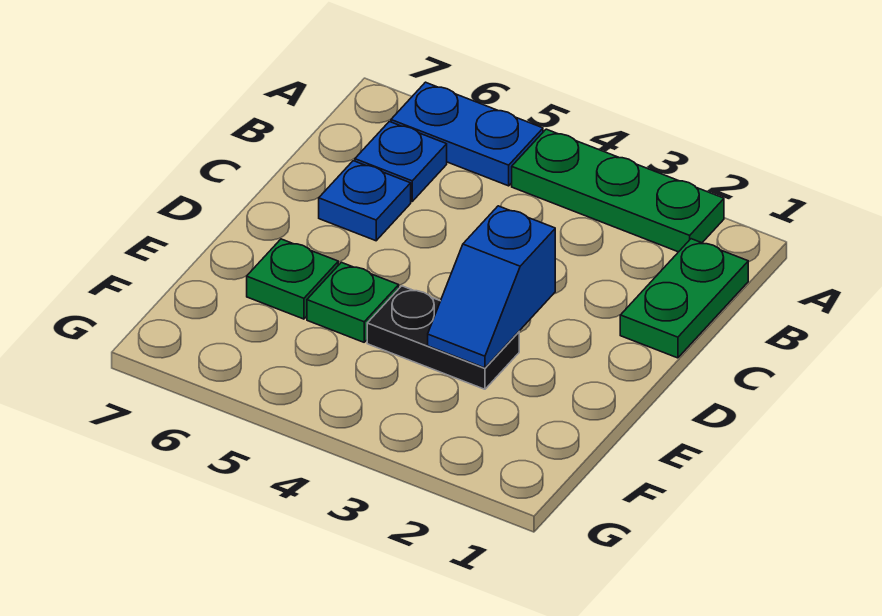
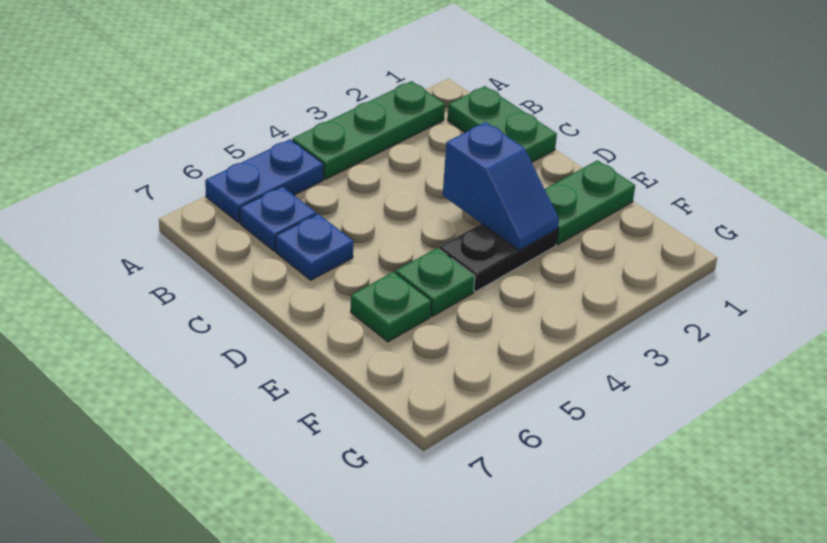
none -> green plate E1:E2 level 1

